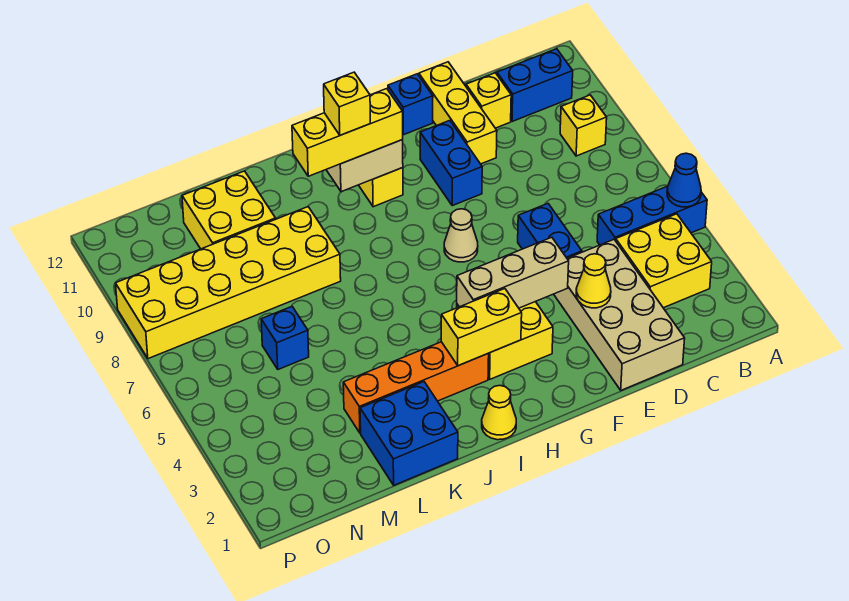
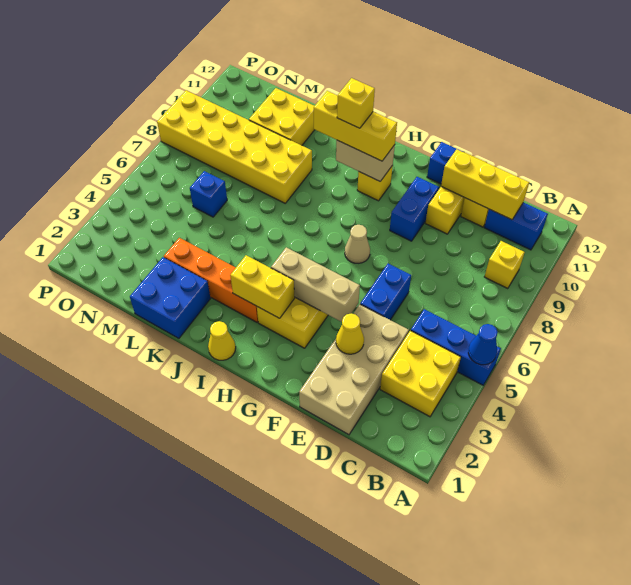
none -> yellow brick C11:E11 level 2

